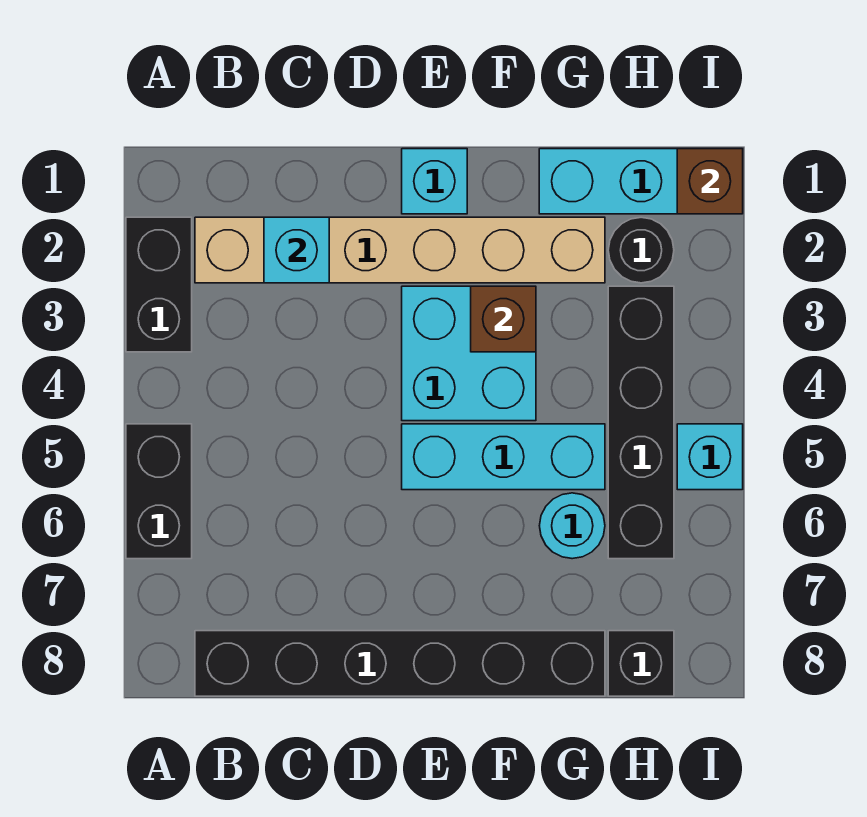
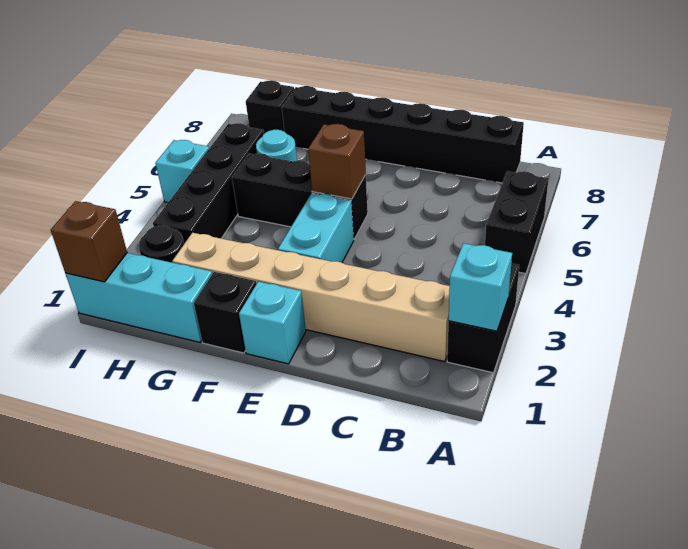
cyan brick C2 level 2 -> cyan brick A2 level 2
cyan brick E3:F4 level 1 -> cyan brick E3:E4 level 1
cyan brick E5:G5 level 1 -> black brick E5:G5 level 1
none -> black brick F1 level 1
brown brick F3 level 2 -> brown brick E5 level 2

